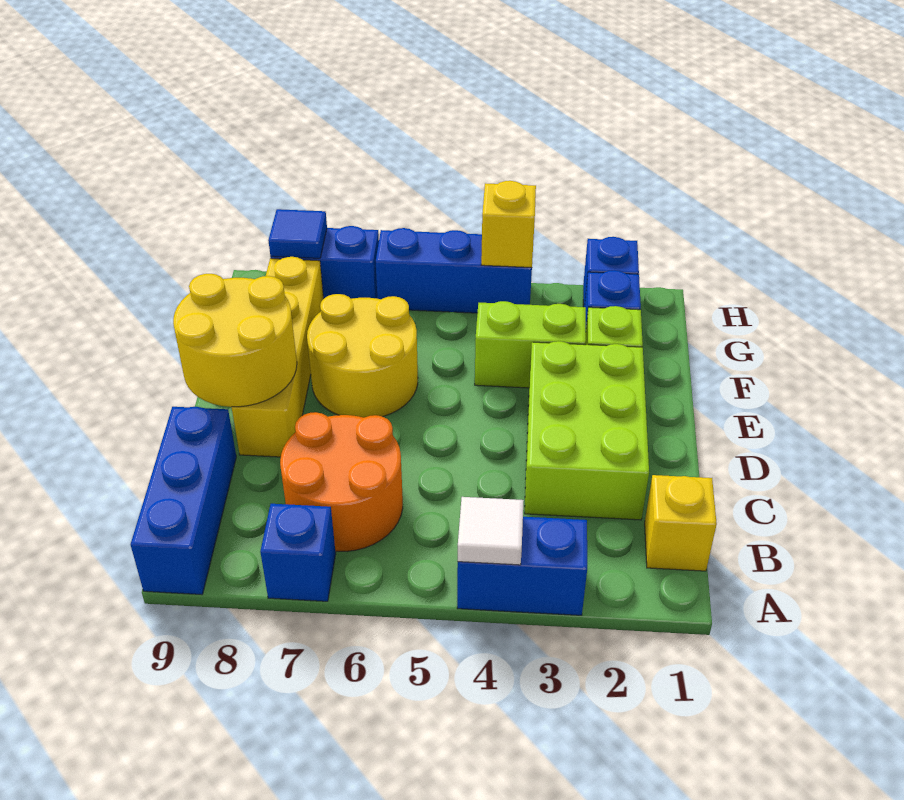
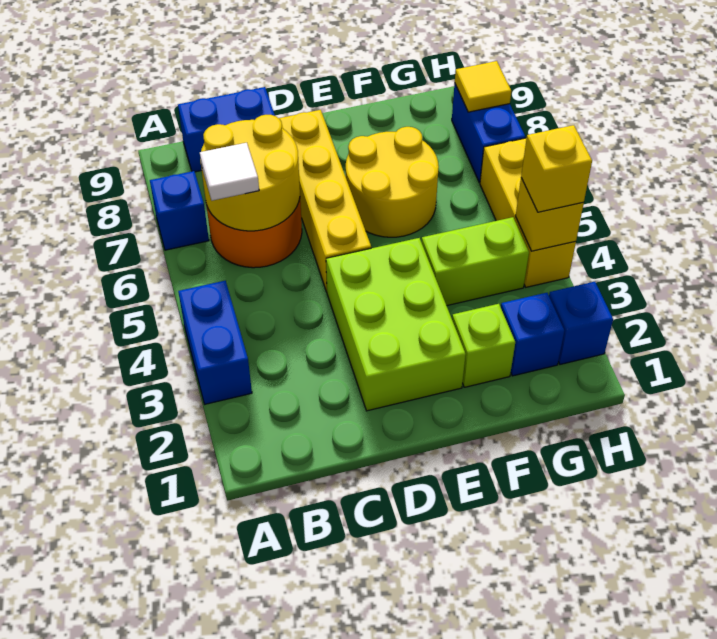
white tile A4 level 2 -> white tile B6 level 3
blue brick A9:C9 level 1 -> blue brick B9:C9 level 1
yellow brick B1 level 1 -> yellow brick H4 level 3
lime brick C2:E3 level 1 -> lime brick D2:E4 level 1
yellow brick D8:G8 level 1 -> yellow brick D5:D8 level 1
yellow round brick D8:E9 level 2 -> yellow round brick B6:C7 level 2
lime brick F3:F4 level 1 -> lime brick F4:G4 level 1
blue brick H4:H6 level 1 -> yellow brick H4:H6 level 1
blue tile H8 level 2 -> yellow tile H8 level 2

